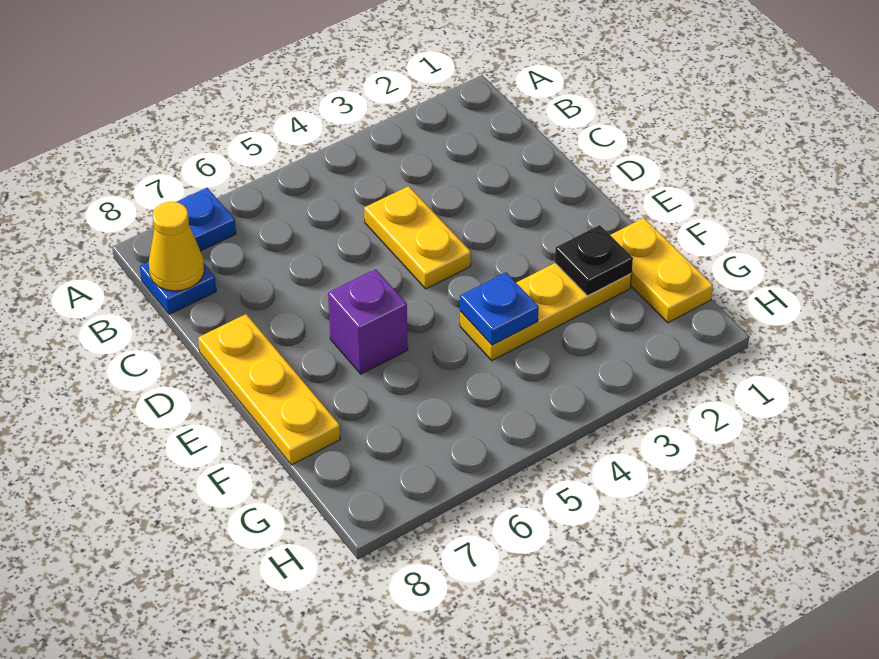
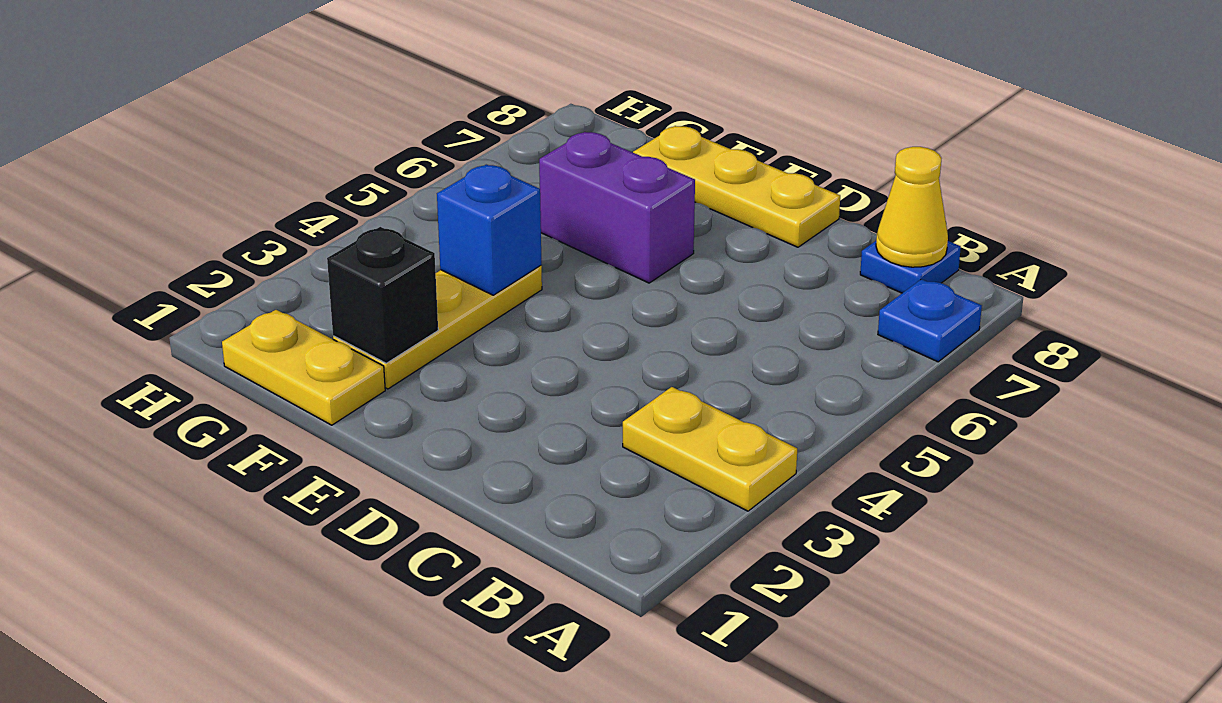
yellow plate C4:D4 level 1 -> yellow plate A3:B3 level 1
purple brick E6 level 1 -> purple brick E6:F6 level 1
black plate F2 level 2 -> black brick F2 level 2
blue plate F4 level 2 -> blue brick F4 level 2

